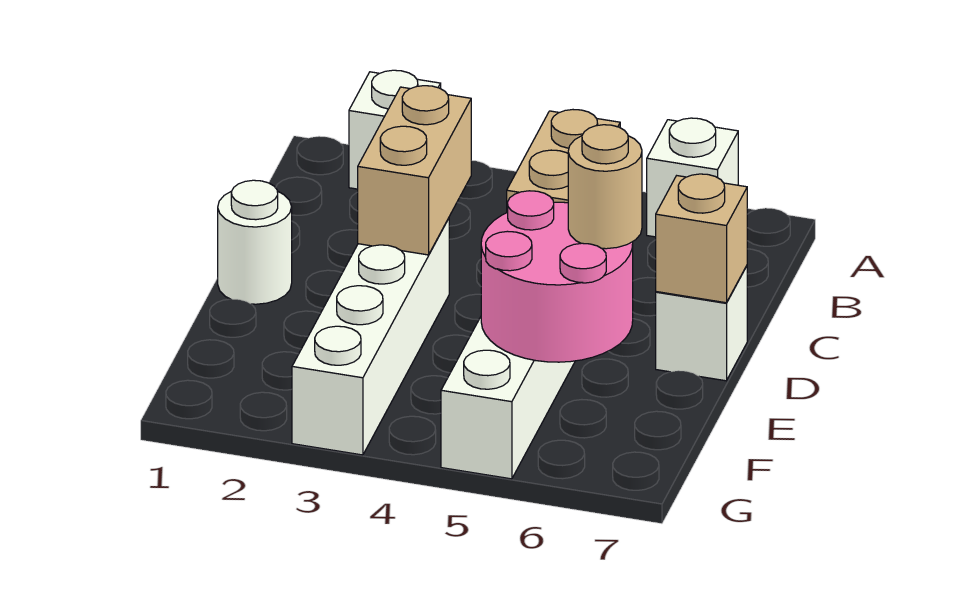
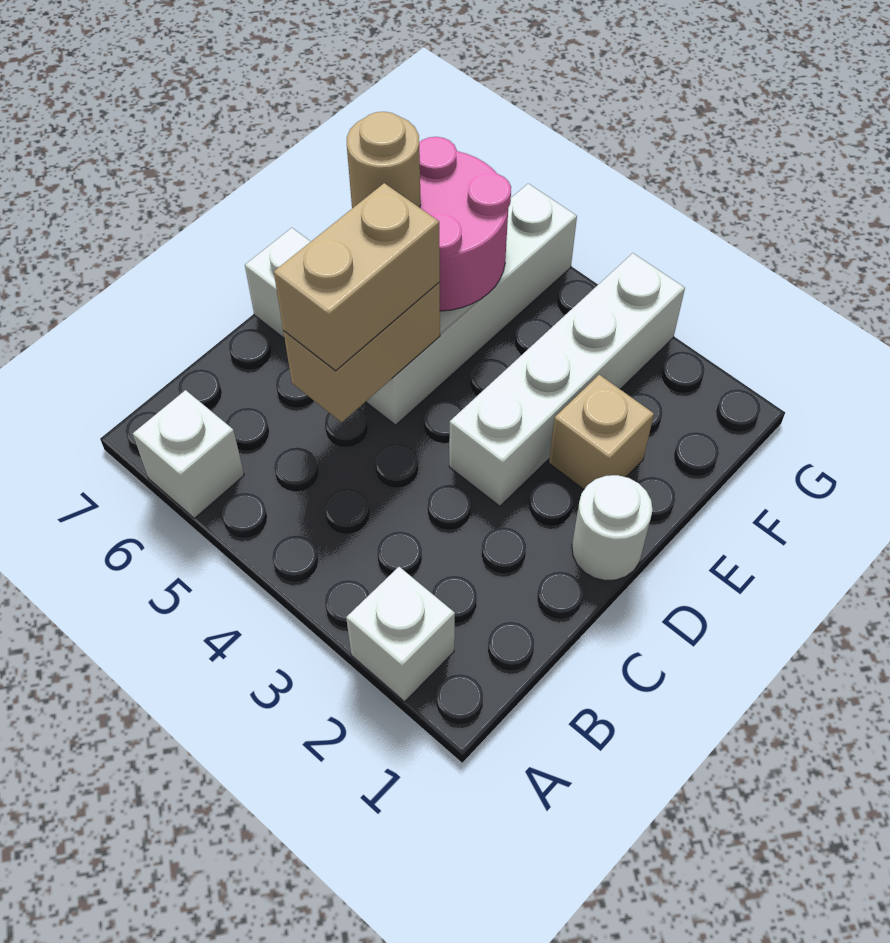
tan brick C3:D3 level 2 -> tan brick C5:D5 level 3
tan brick D7 level 2 -> tan brick E2 level 1

